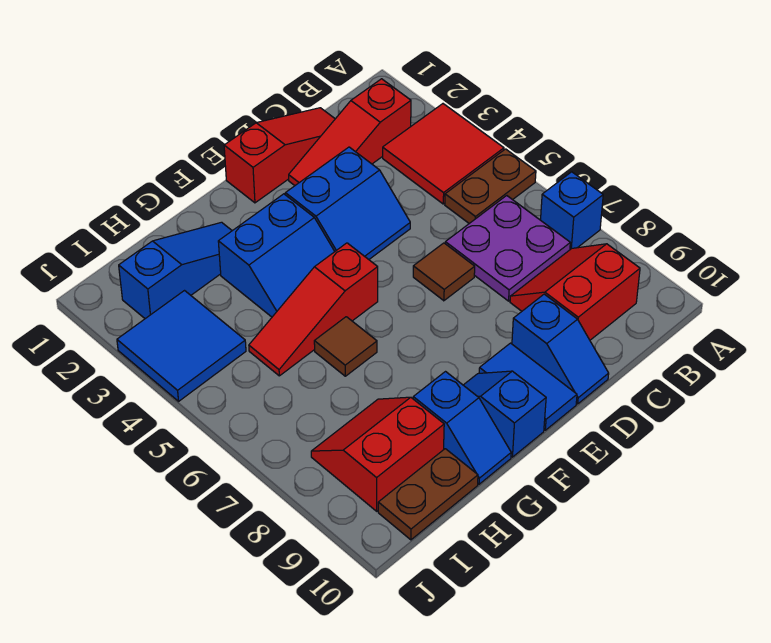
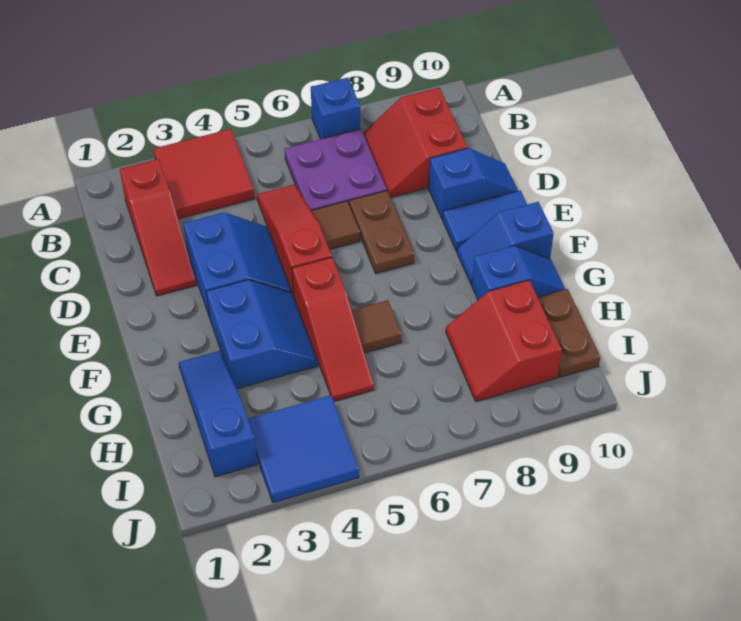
brown plate A5:B5 level 1 -> brown plate D7:E7 level 1
red slope C1:E1 level 1 top E -> red slope C5:E5 level 1 top E

